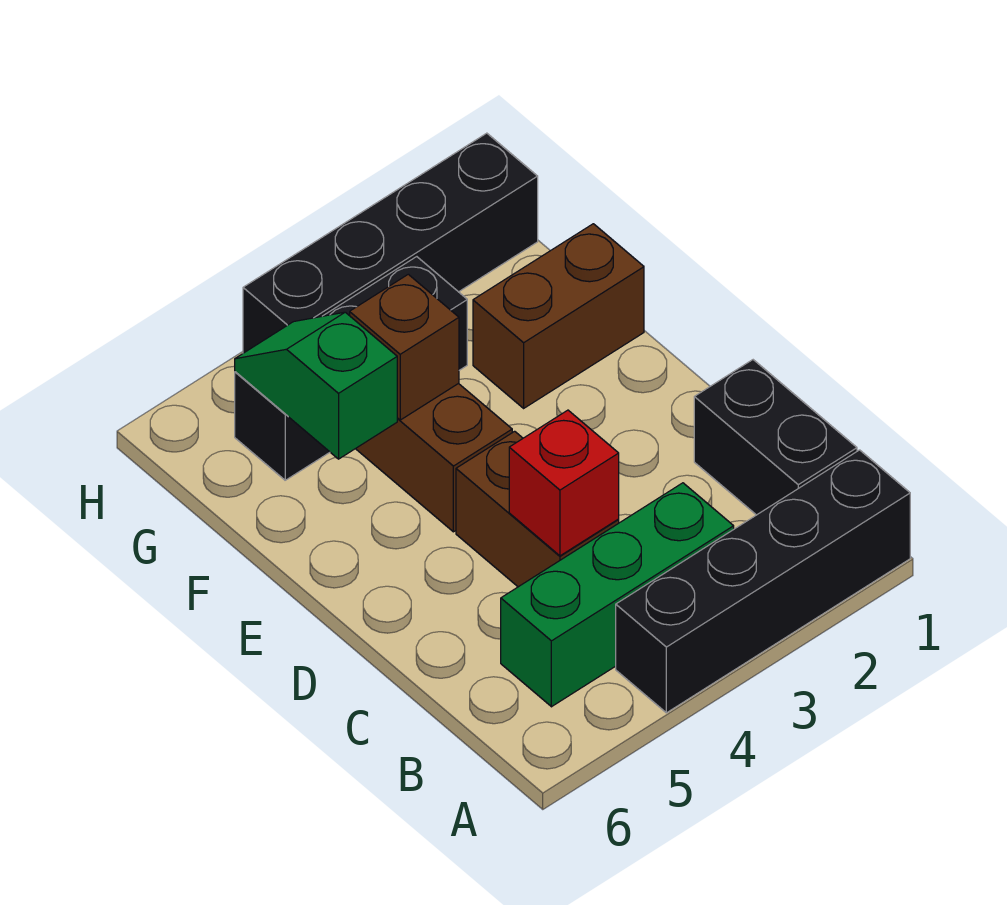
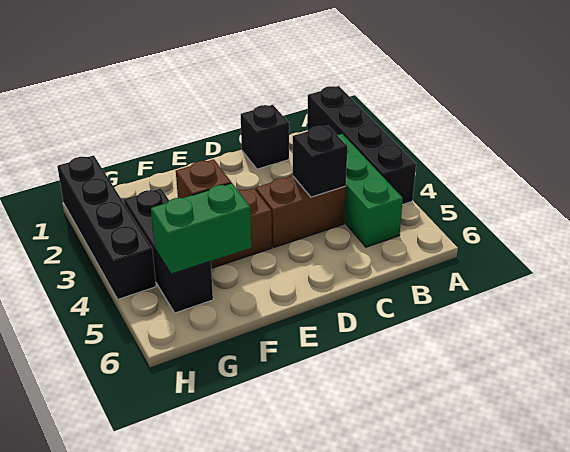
black brick B1:C1 level 1 -> black brick C1 level 1
red brick C4 level 2 -> black brick C4 level 2
brown brick F1:F2 level 1 -> none
green slope F5:G5 level 2 top F -> green brick F5:G5 level 2

